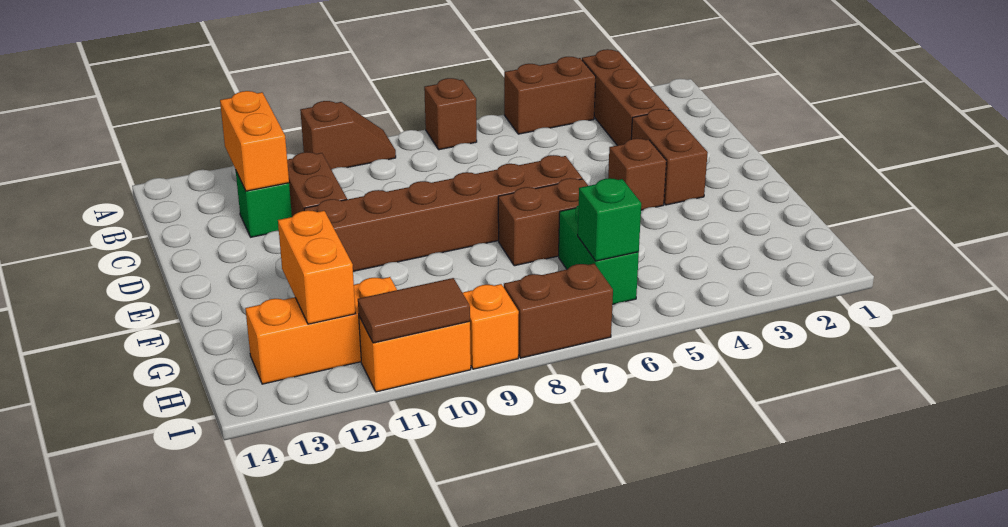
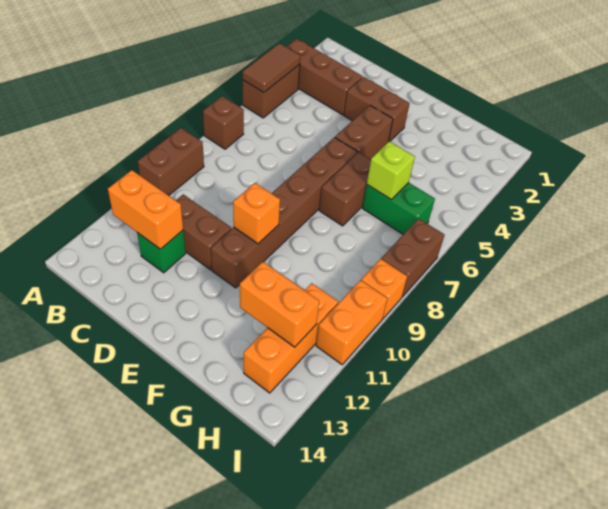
brown slope A9:A10 level 1 top 10 -> brown brick A9:A10 level 1
brown brick E4 level 1 -> brown brick E4:E5 level 1
none -> orange brick E10 level 2
none -> lime brick G6 level 2
green brick H6 level 2 -> none
brown tile I10:I11 level 2 -> brown tile A4:A5 level 2

